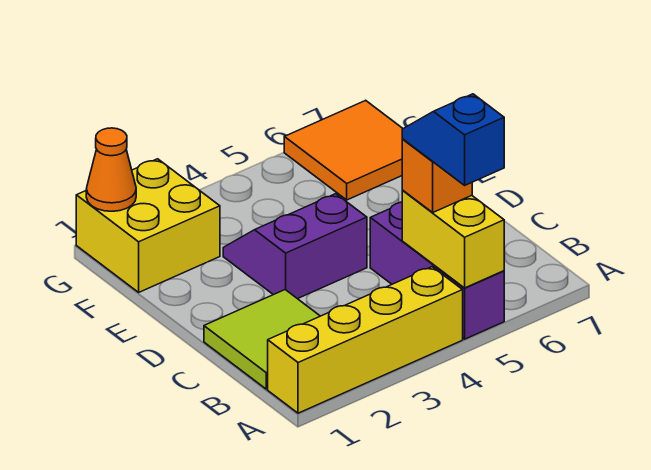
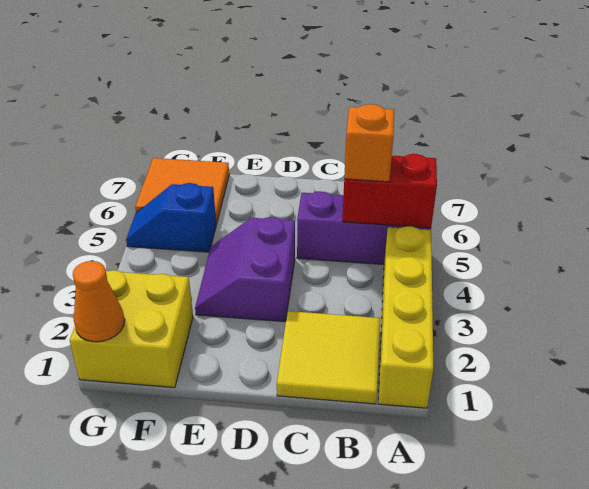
yellow brick A5:B5 level 2 -> red brick A5:B5 level 2
blue slope A5:B5 level 4 top A -> blue slope F5:G5 level 1 top F
lime tile B1:C2 level 1 -> yellow tile B1:C2 level 1

